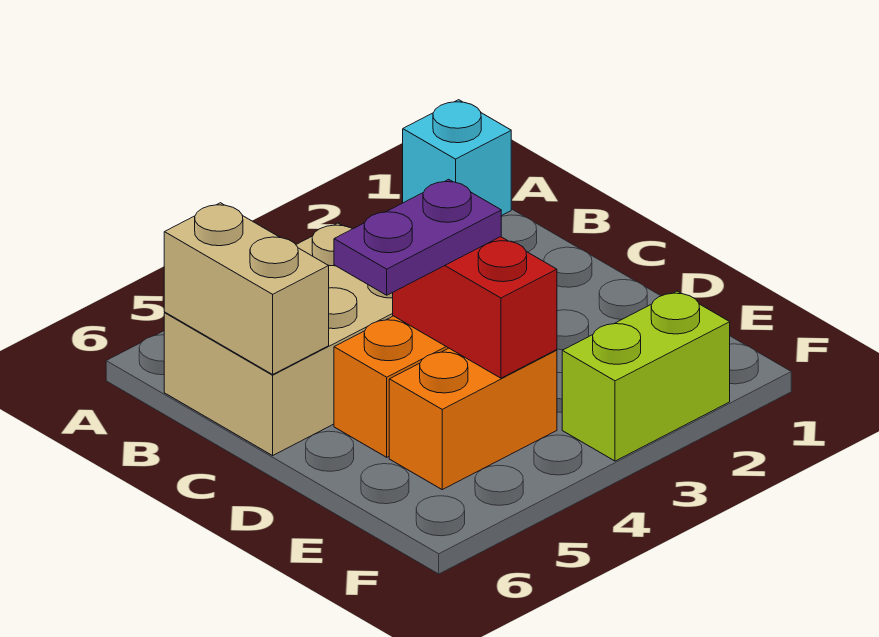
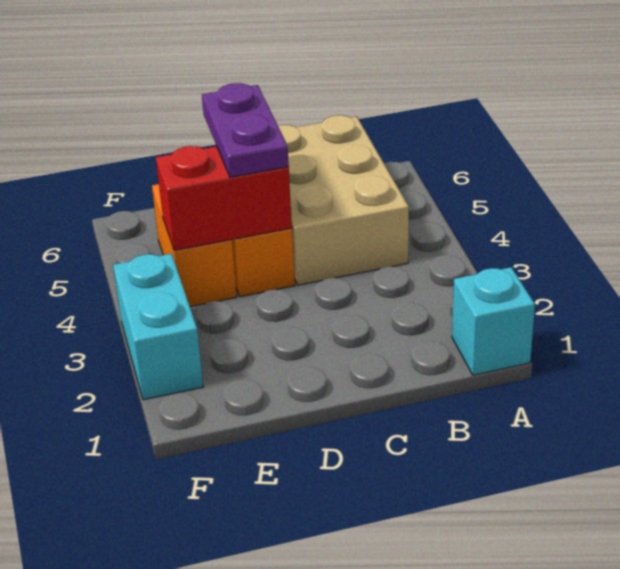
tan brick B6:C6 level 2 -> none
lime brick F2:F3 level 1 -> cyan brick F2:F3 level 1

